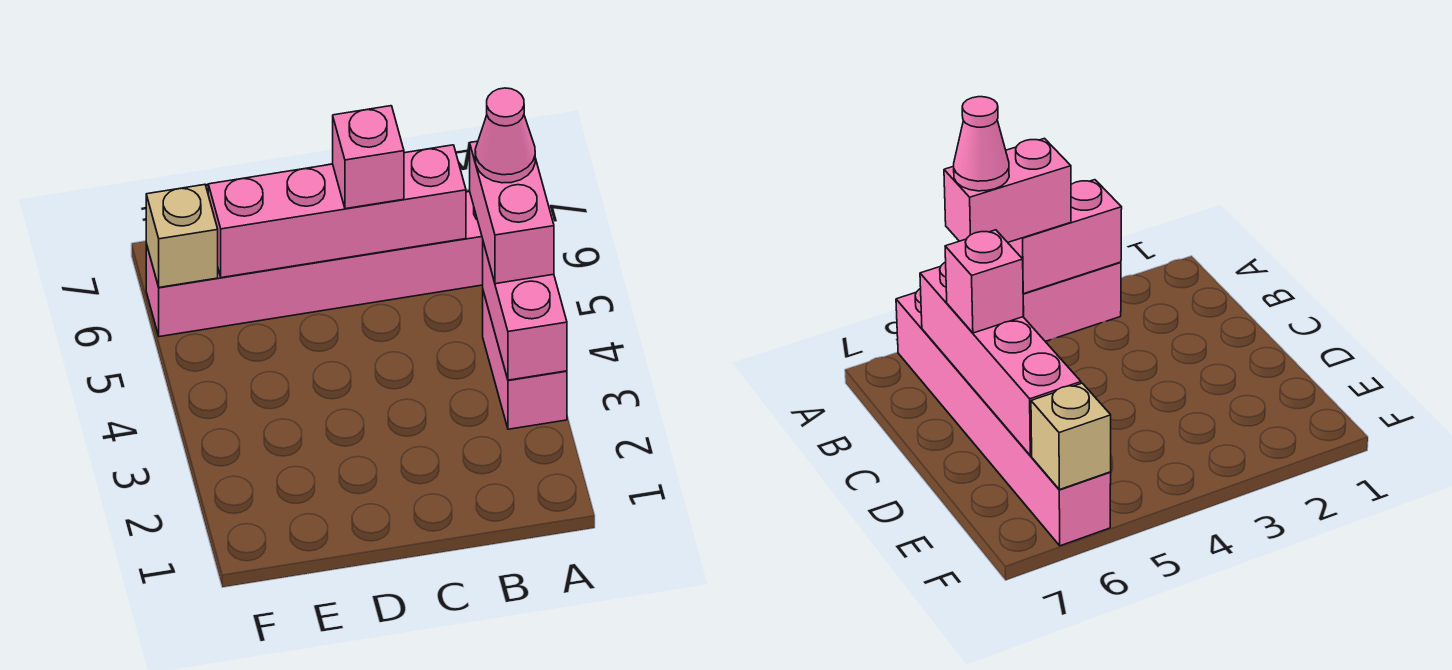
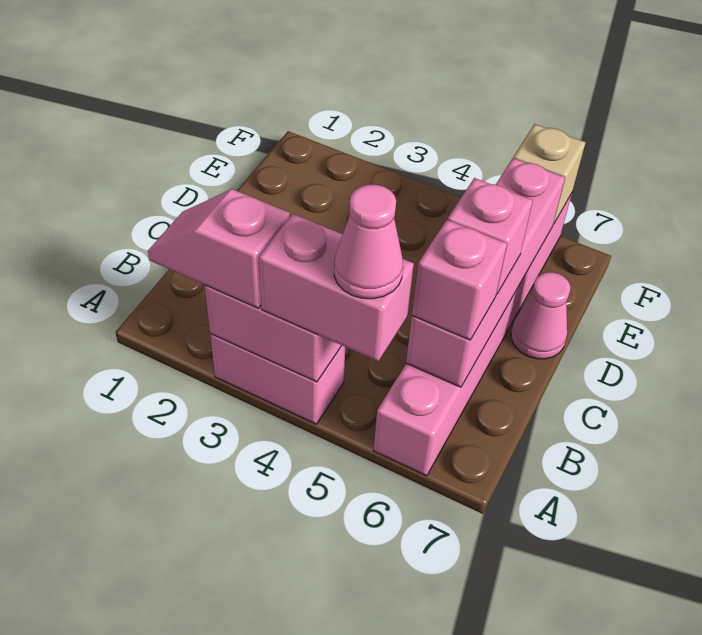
none -> pink slope A2:A3 level 3 top 3
none -> pink brick B6 level 3
none -> pink cone D7 level 1

